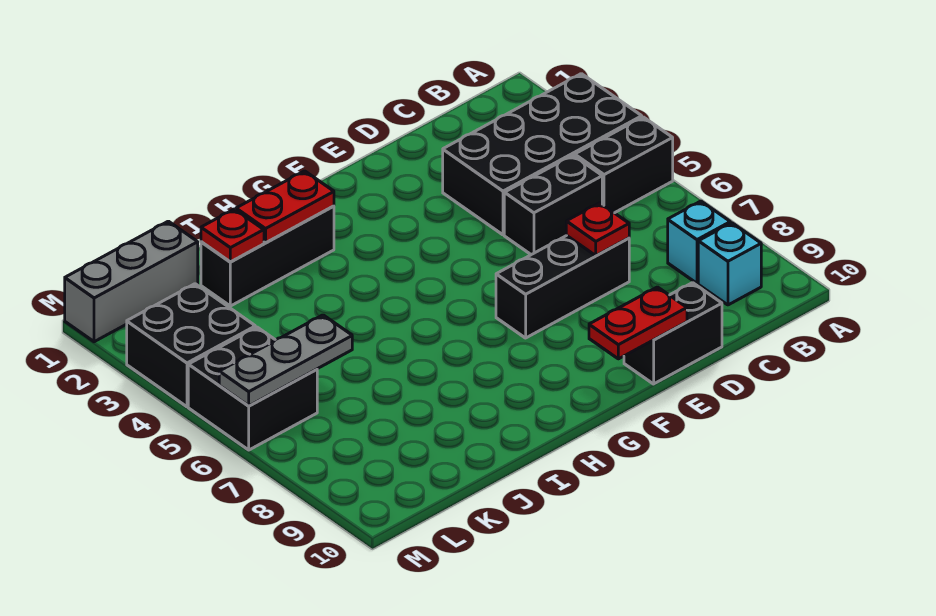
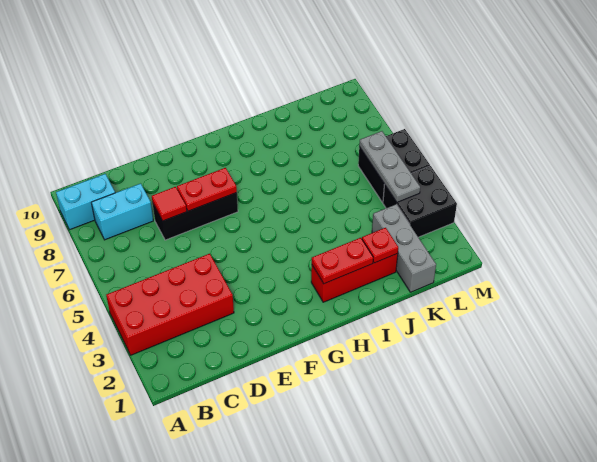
black brick A3:D4 level 1 -> red brick A3:D4 level 1
black brick A5:B5 level 1 -> none
cyan brick B8 level 1 -> cyan brick B8:C8 level 1
cyan brick B9 level 1 -> cyan brick A9:B9 level 1
black brick C5:D5 level 1 -> none
red plate D7 level 2 -> red tile D7 level 2
black brick D10:E10 level 1 -> none
red plate E10:F10 level 2 -> red plate E7:F7 level 2
black brick H2:J2 level 1 -> red brick H2:J2 level 1
grey brick K1:M1 level 1 -> grey brick K1:K3 level 1
grey plate K6:M6 level 2 -> grey plate L4:L6 level 2

